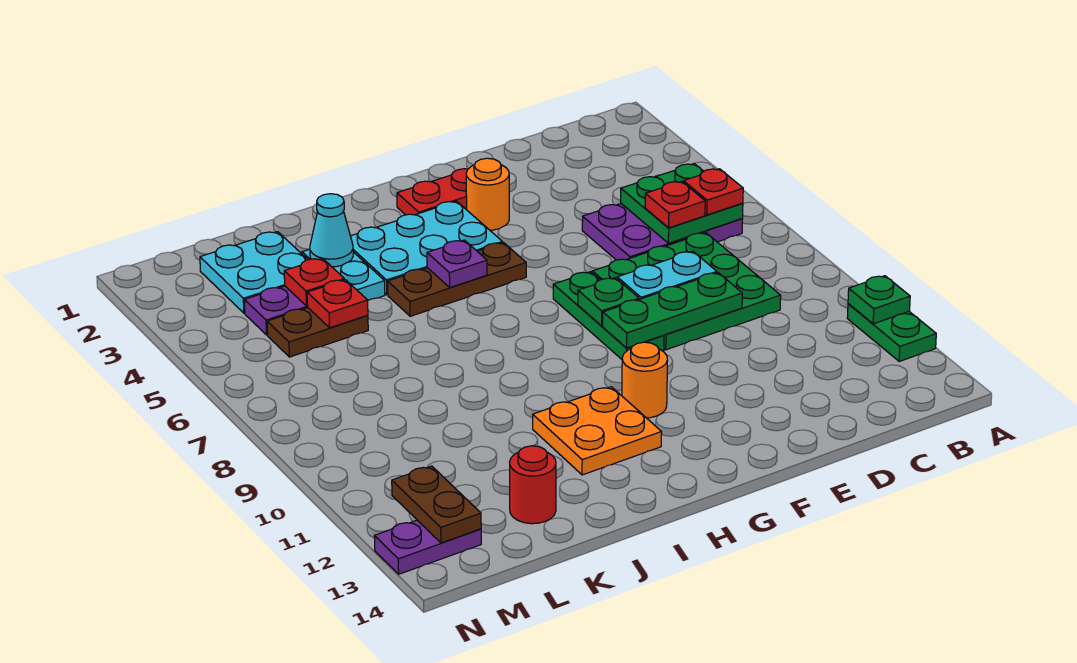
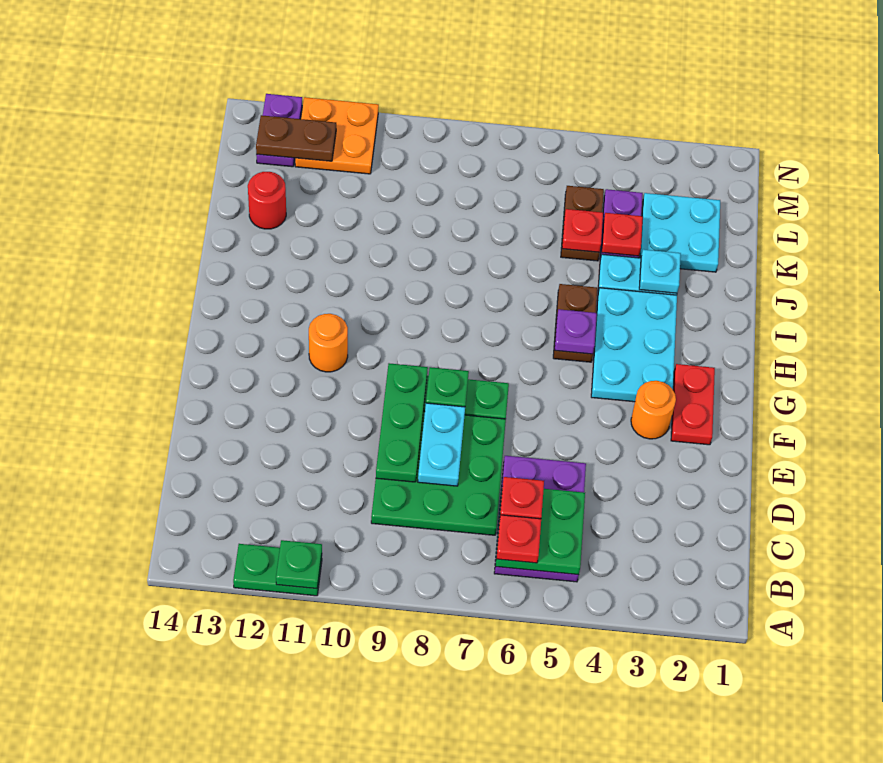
brown plate G5:I5 level 1 -> brown plate H5:I5 level 1
orange plate H11:I12 level 1 -> orange plate M11:N12 level 1
cyan cone J3 level 2 -> cyan plate J3 level 2

